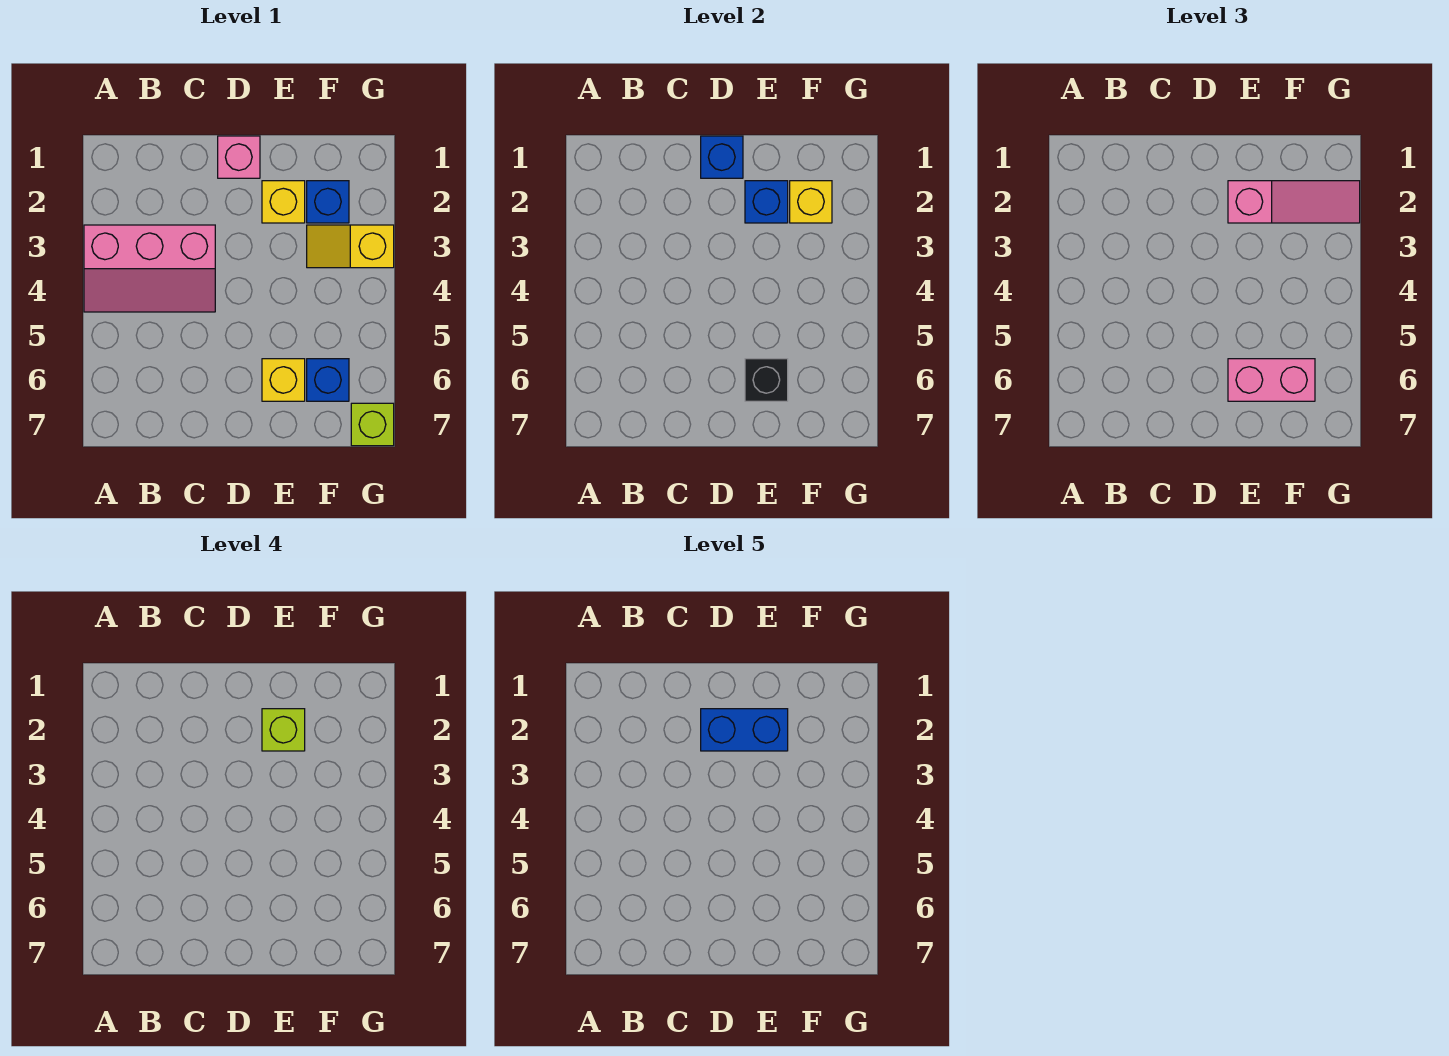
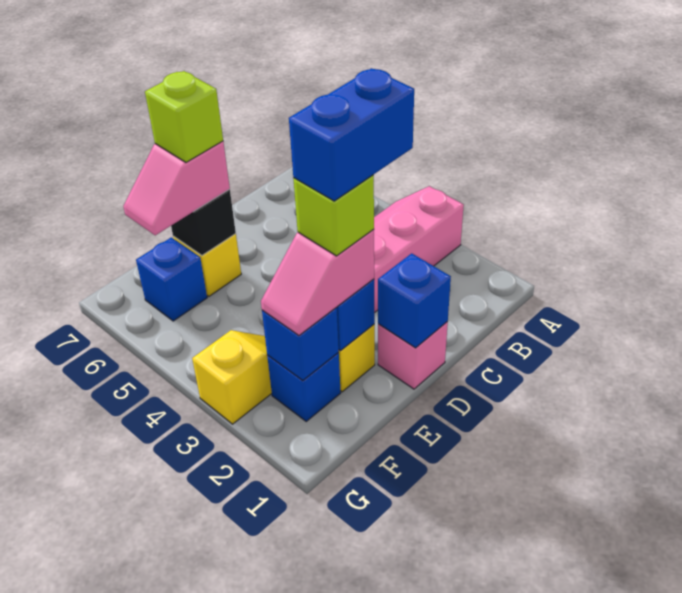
pink slope E2:G2 level 3 top E -> pink slope E2:F2 level 3 top E
pink brick E6:F6 level 3 -> pink slope E6:F6 level 3 top E
yellow brick F2 level 2 -> blue brick F2 level 2
lime brick G7 level 1 -> lime brick E6 level 4

